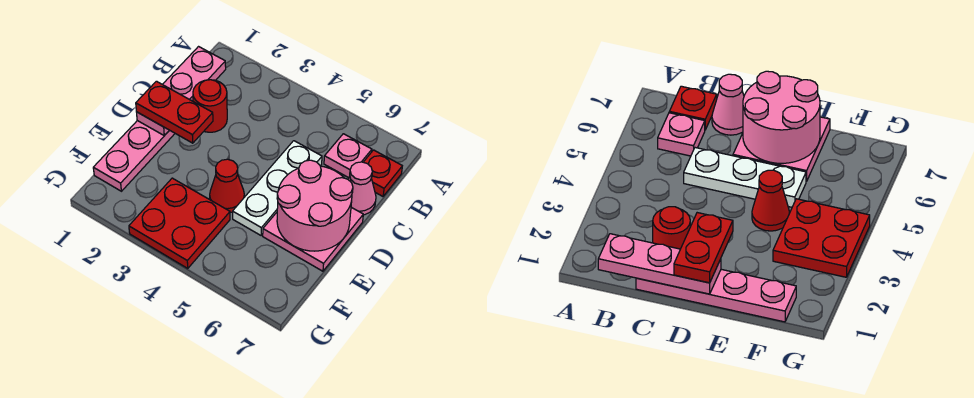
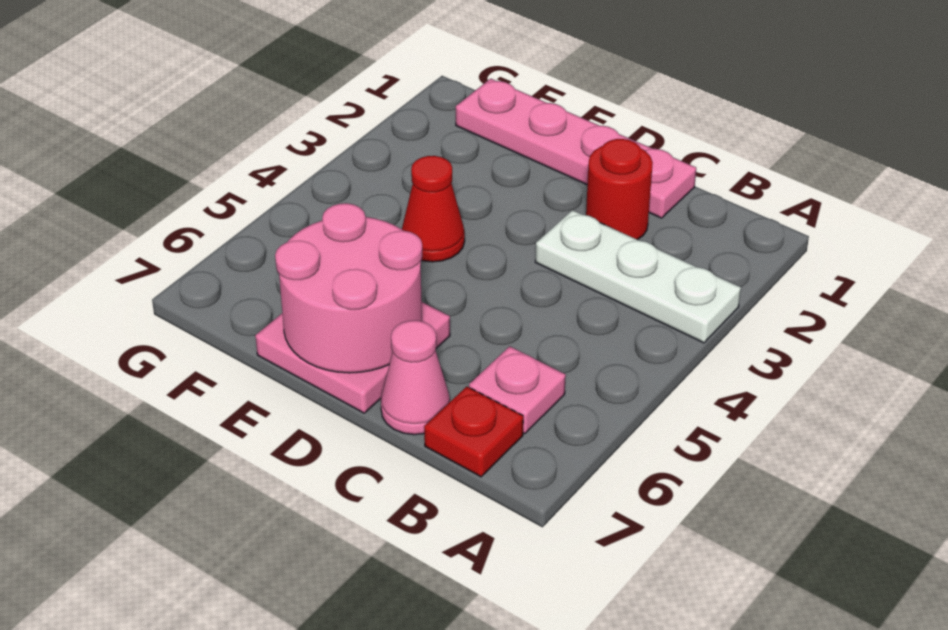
pink plate B1:D1 level 2 -> none
white plate C5:E5 level 1 -> white plate A3:C3 level 1
red plate D1:D2 level 3 -> none
red plate F3:G4 level 1 -> none

